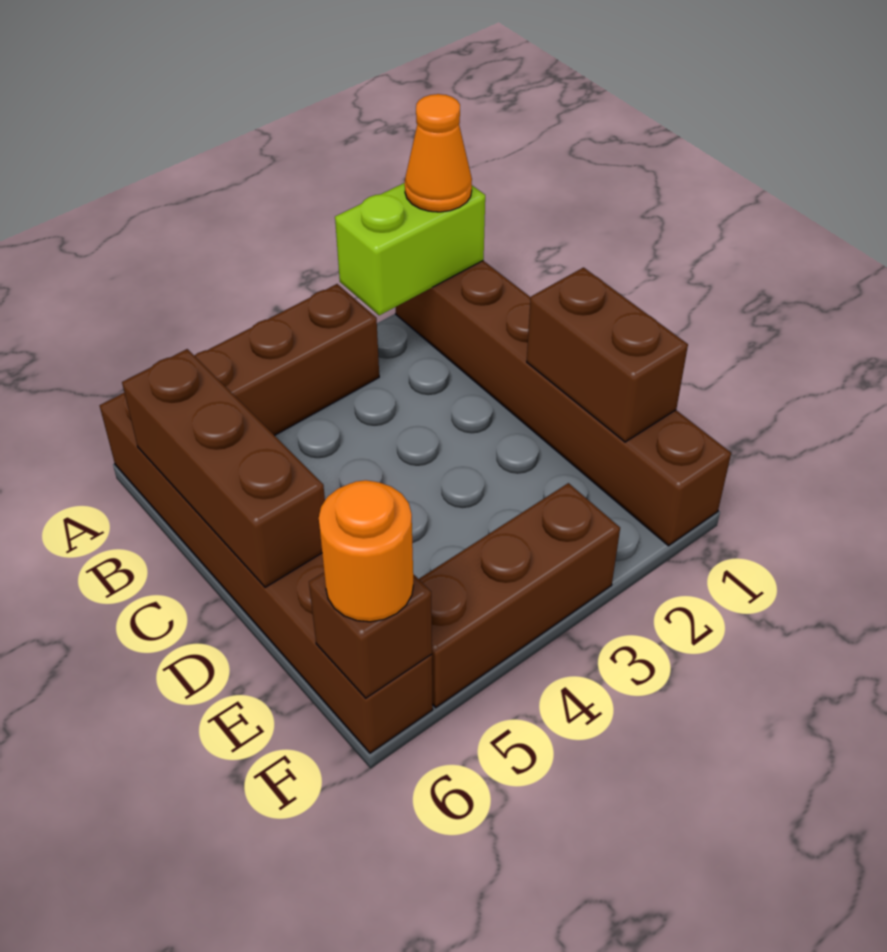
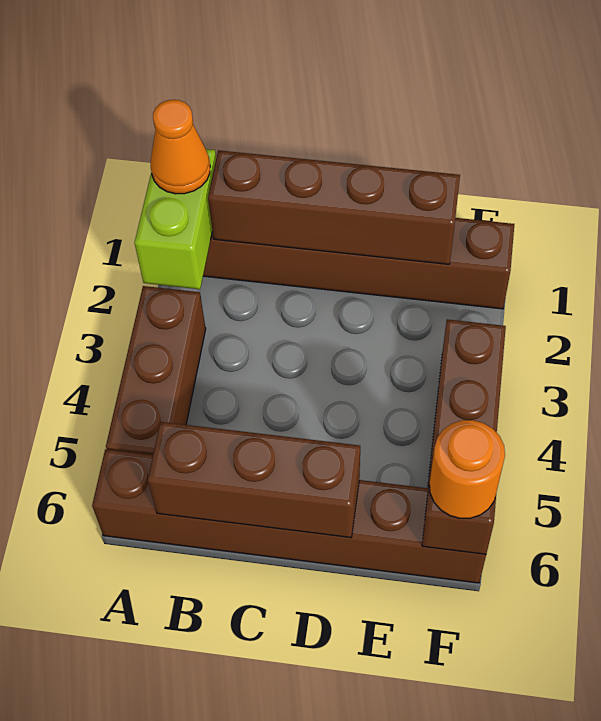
brown brick D1:E1 level 2 -> brown brick B1:E1 level 2

